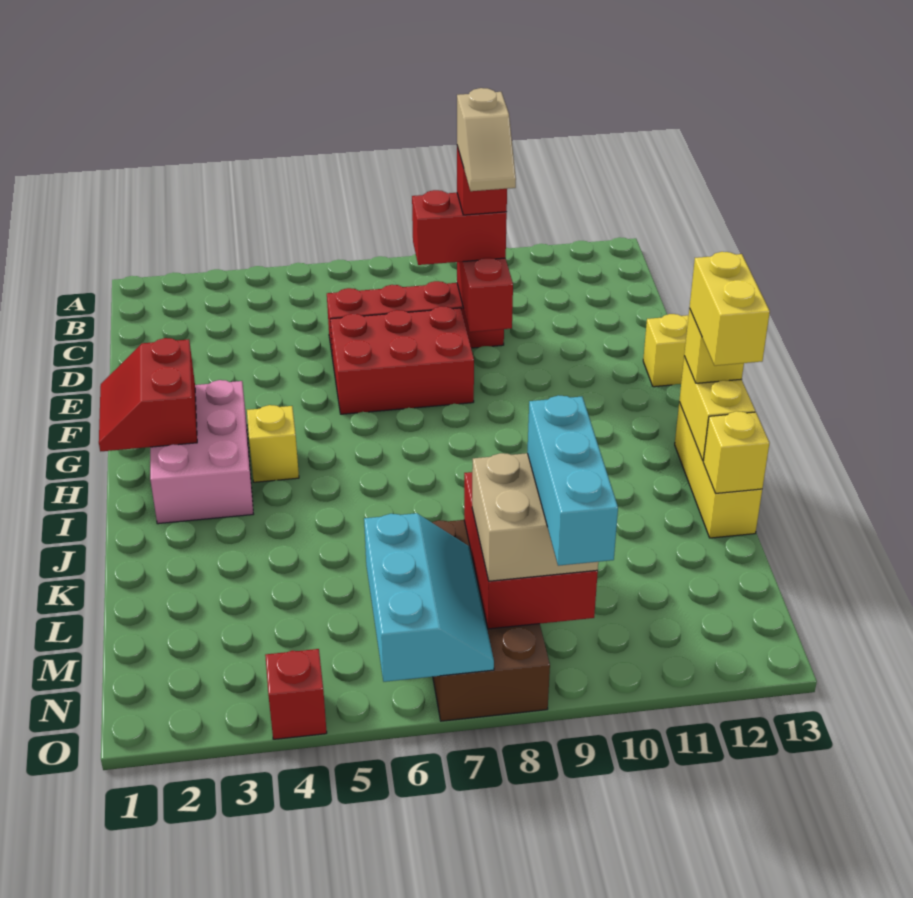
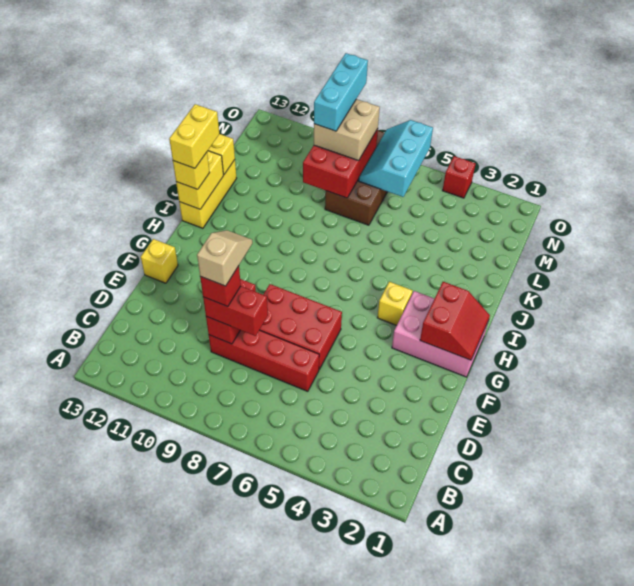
pink brick G2:I3 level 1 -> pink brick G1:H3 level 1

